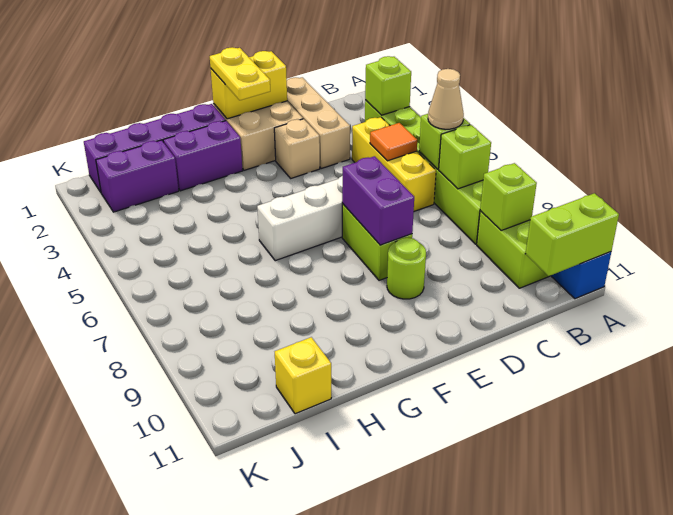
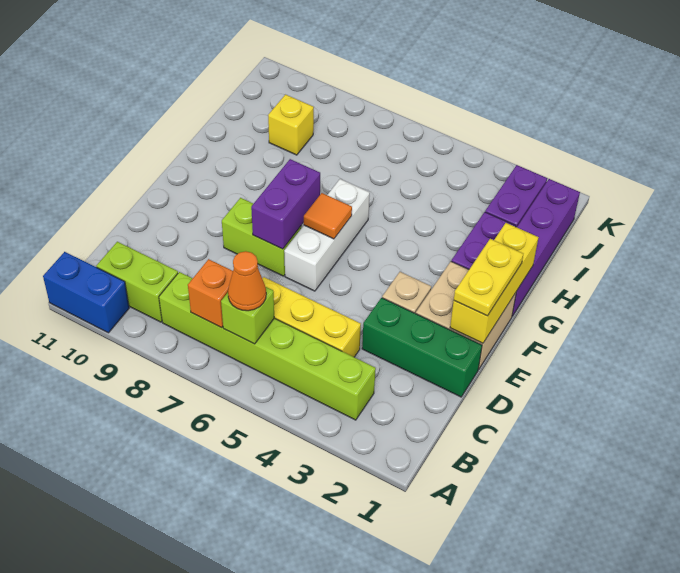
lime brick A11:B11 level 2 -> none
lime brick B3 level 2 -> none
tan cone B6 level 3 -> orange cone B6 level 3
lime brick B7 level 2 -> orange brick B7 level 2
lime brick B9 level 2 -> none
orange tile C5 level 2 -> orange tile F6 level 2
tan brick D1:D3 level 1 -> green brick D1:D3 level 1
yellow brick E1:F1 level 2 -> yellow brick E1:G1 level 2
purple brick E7:E8 level 2 -> purple brick E7:F7 level 2
lime round brick E9 level 1 -> none
yellow plate F1:F2 level 3 -> yellow plate E1:F1 level 3
yellow brick I11 level 1 -> yellow brick I9 level 1

